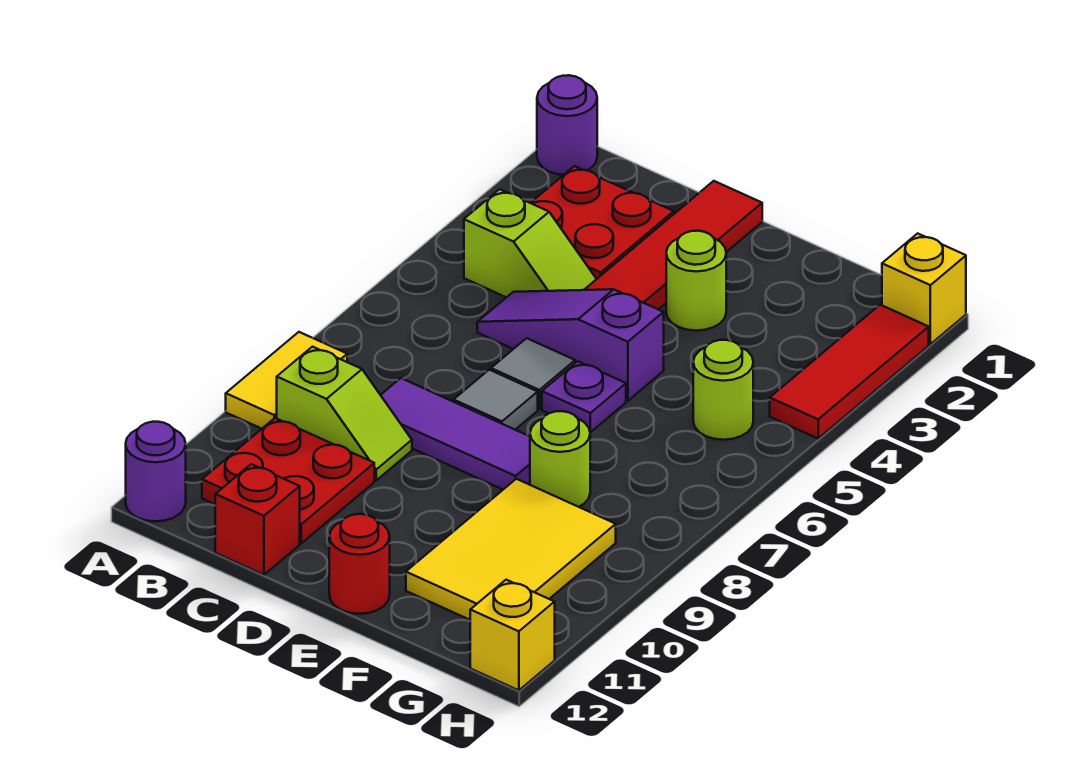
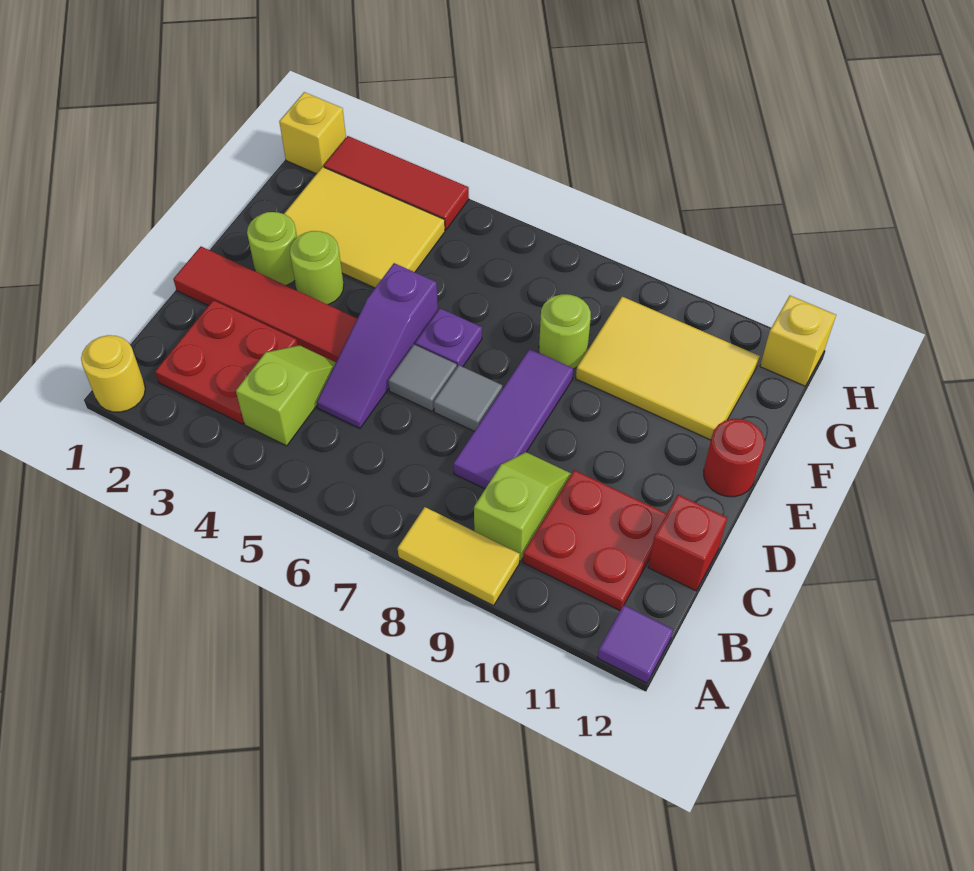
purple round brick A1 level 1 -> yellow round brick A1 level 1
purple round brick A12 level 1 -> purple tile A12 level 1
none -> yellow tile F2:G4 level 1
lime round brick G5 level 1 -> lime round brick E2 level 1

